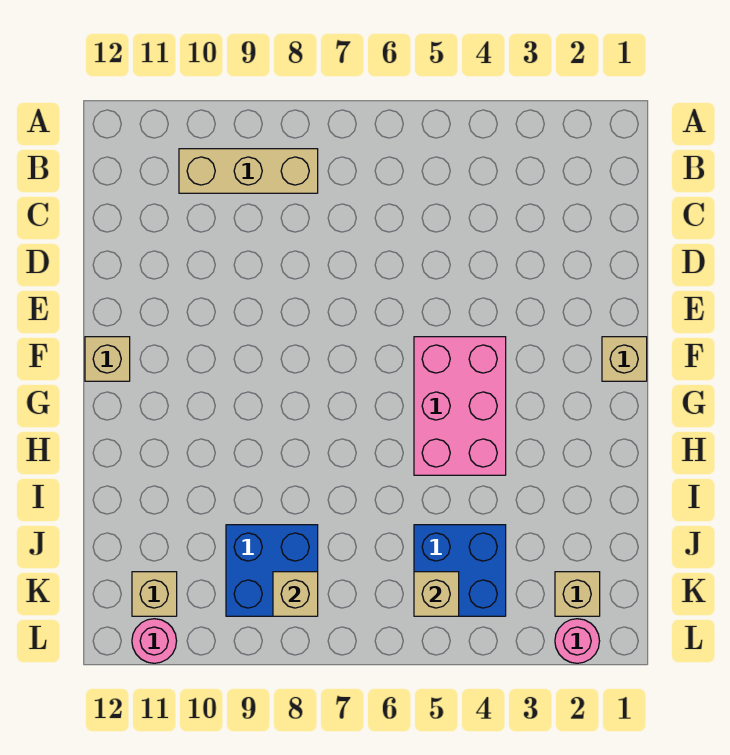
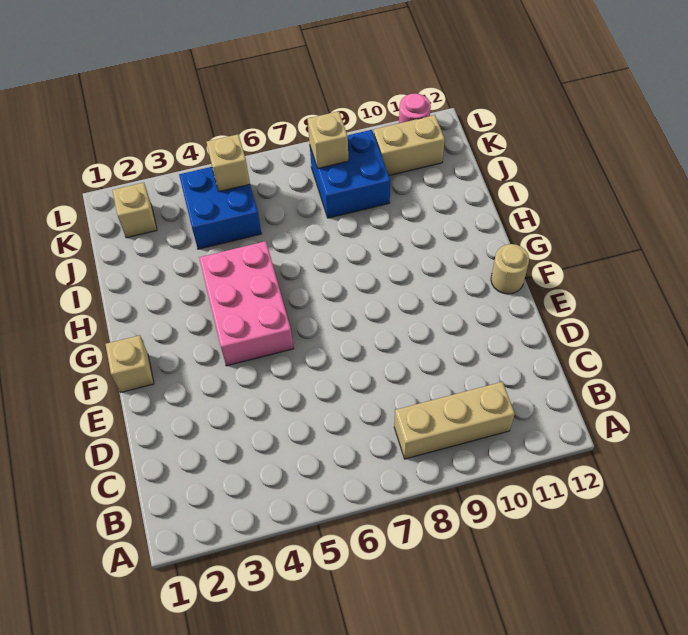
tan brick F12 level 1 -> tan round brick F12 level 1
tan brick K11 level 1 -> tan brick K10:K11 level 1
pink round brick L2 level 1 -> none

